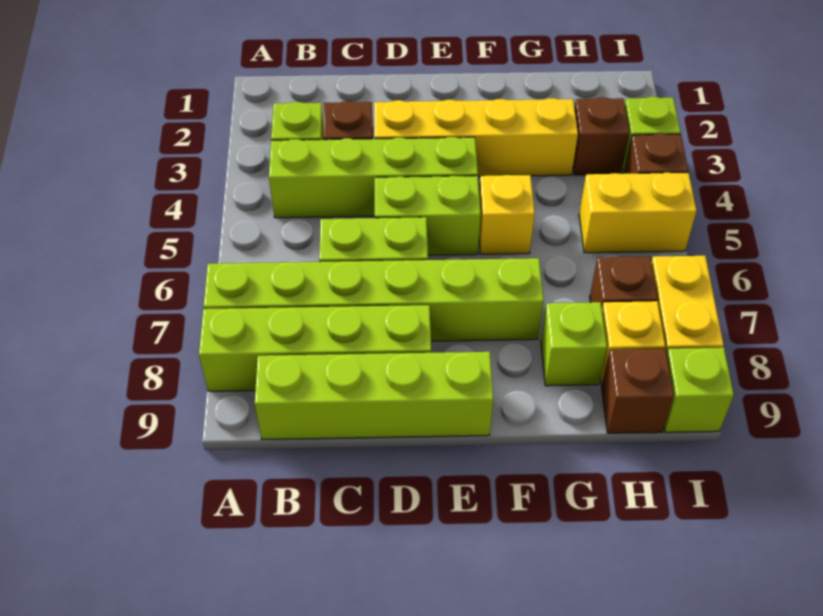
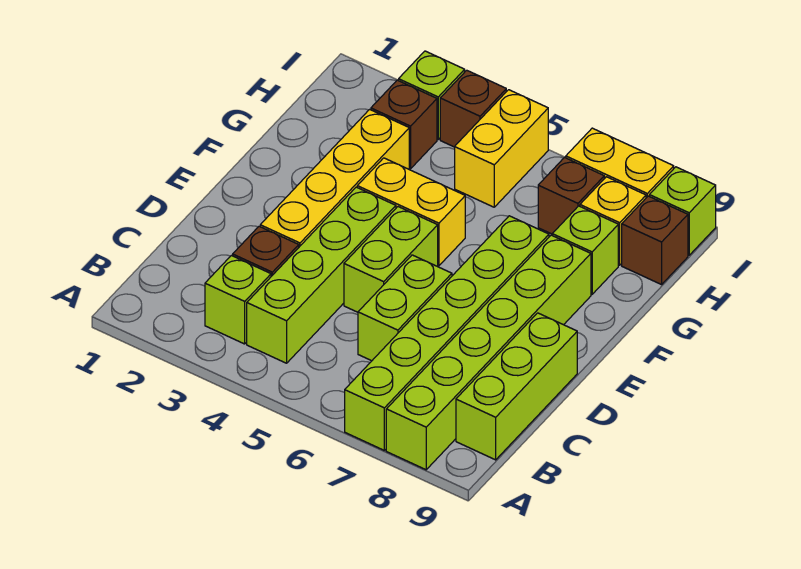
lime brick A8:D8 level 1 -> lime brick A8:F8 level 1
lime brick B9:E9 level 1 -> lime brick B9:D9 level 1
yellow brick F5 level 1 -> yellow brick F4:F5 level 1

